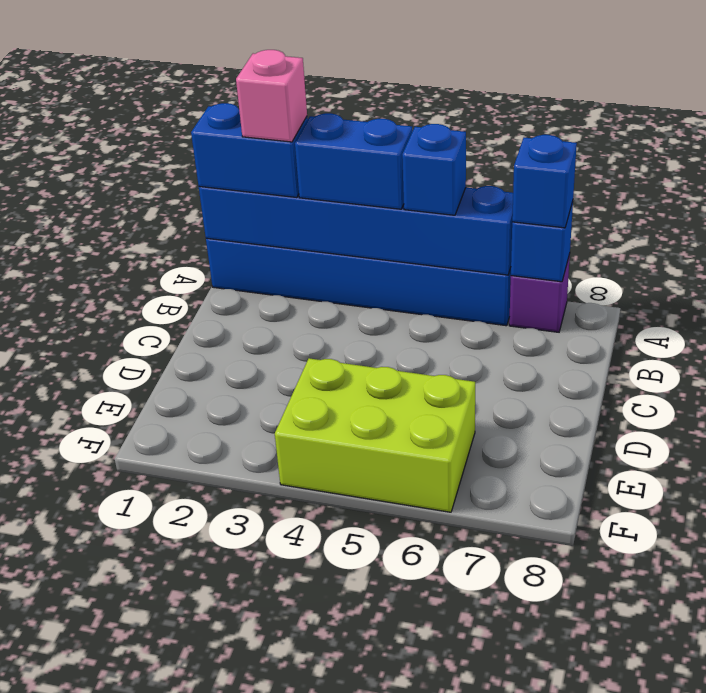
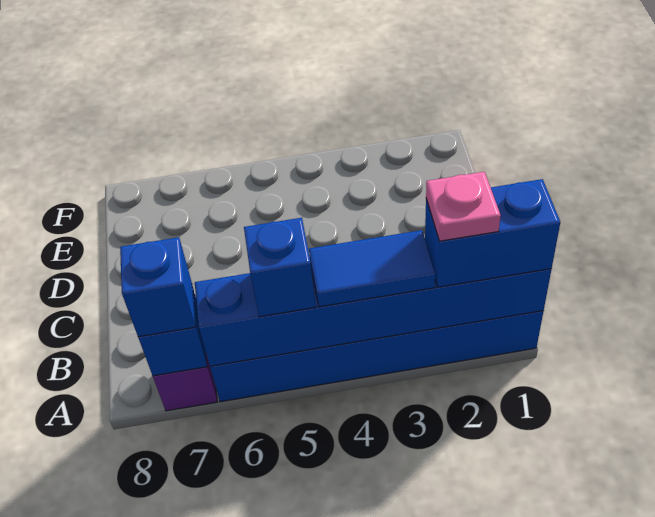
pink brick A2 level 4 -> pink plate A2 level 4
blue brick A3:A4 level 3 -> blue tile A3:A4 level 3
lime brick E4:F6 level 1 -> none

